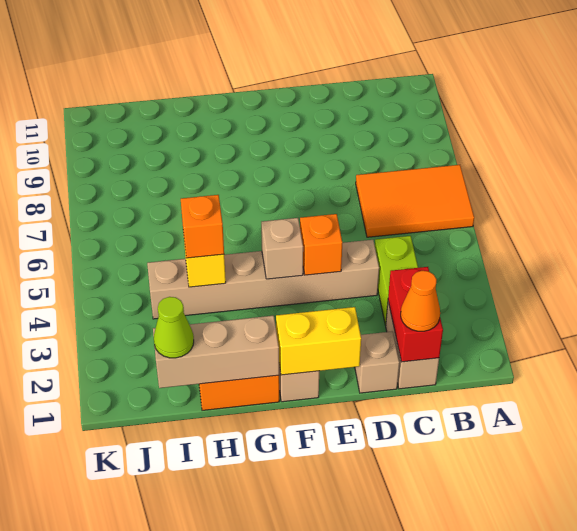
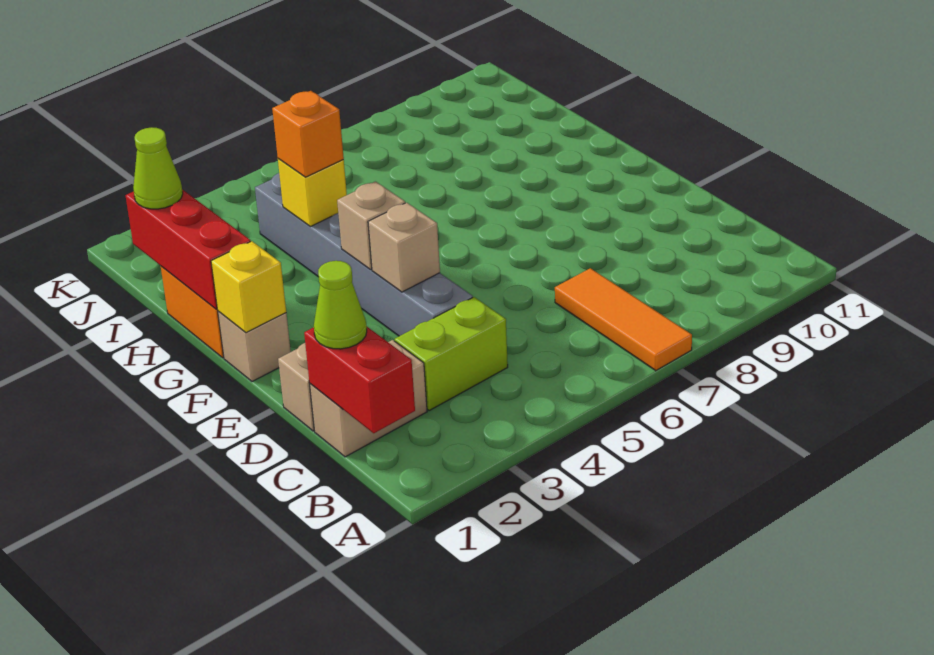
orange tile A6:C7 level 1 -> orange tile A7:C7 level 1
red brick C1:C2 level 2 -> red brick B1:C1 level 2
orange cone C1 level 3 -> lime cone C1 level 3
tan brick D4:I4 level 1 -> grey brick D4:I4 level 1
yellow brick E1:F1 level 2 -> yellow brick F1 level 2
orange brick E4 level 2 -> tan brick E4 level 2
tan brick G1:I1 level 2 -> red brick G1:I1 level 2

